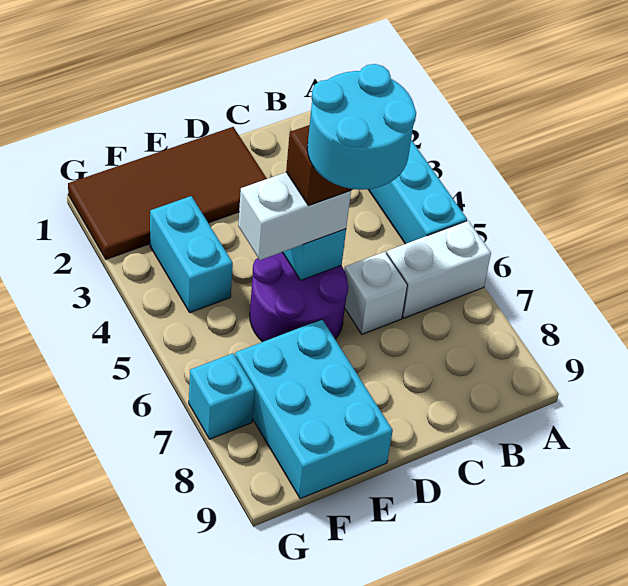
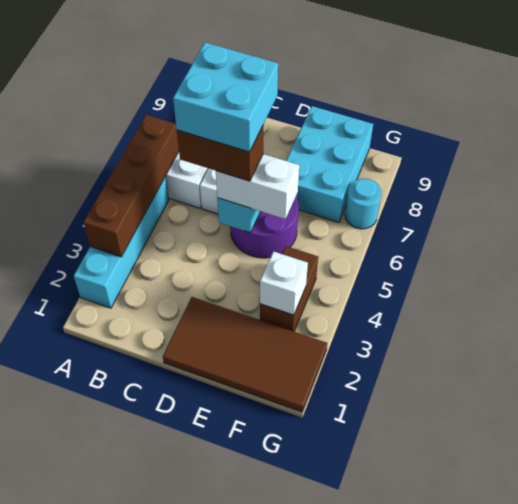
none -> brown brick A3:A6 level 2
cyan round brick C5:D6 level 5 -> cyan brick C5:D6 level 5
cyan brick F3:F4 level 1 -> brown brick F3:F4 level 1
none -> white brick F3 level 2
cyan brick G7 level 1 -> cyan round brick G7 level 1

